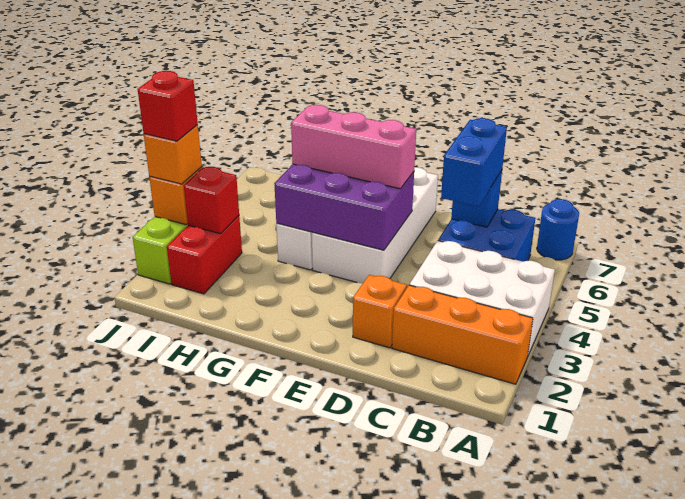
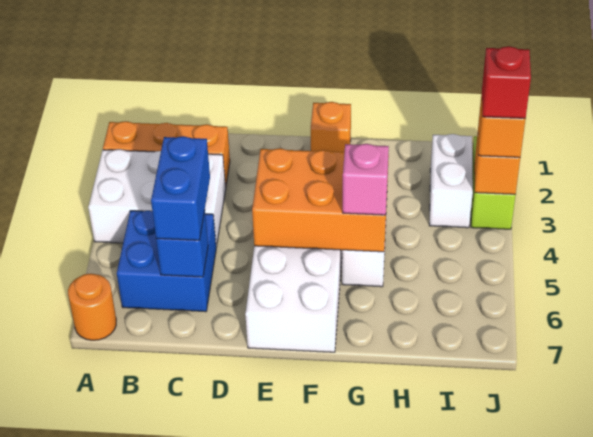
blue round brick A7 level 1 -> orange round brick A7 level 1
orange brick D2 level 1 -> orange brick F1 level 1
purple brick E4:G5 level 2 -> orange brick E4:G5 level 2
pink brick E5:G5 level 3 -> pink brick G5 level 3
red brick I2:I3 level 1 -> white brick I2:I3 level 1
red brick I3 level 2 -> none

